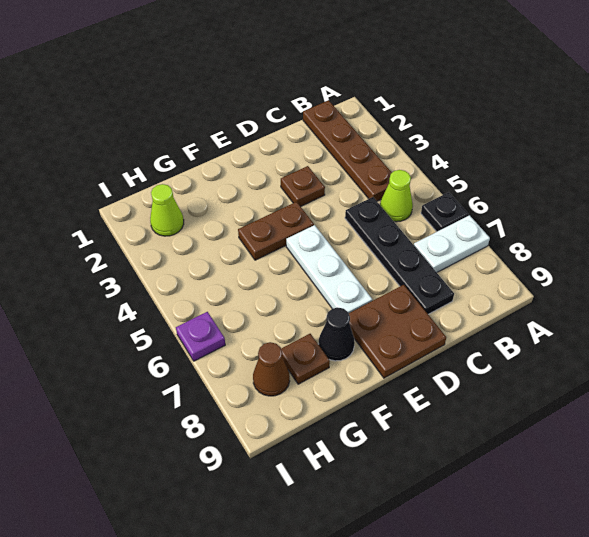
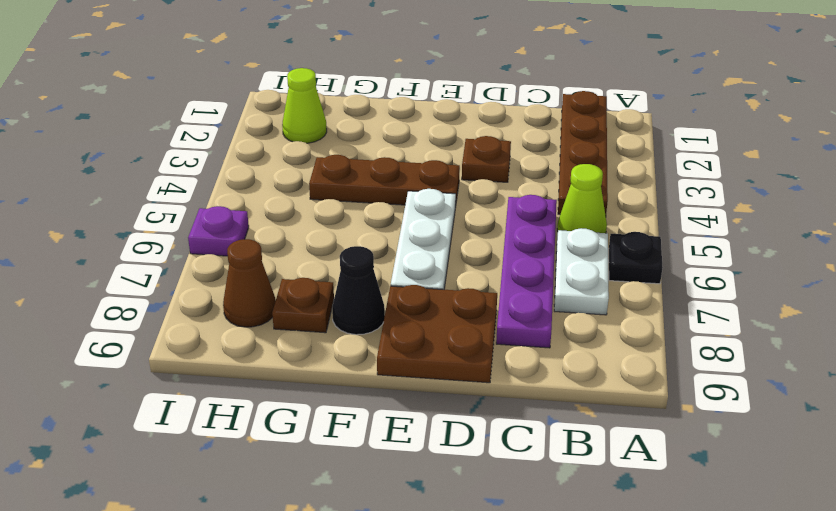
white plate A7:B7 level 1 -> white plate B6:B7 level 1
black plate C5:C8 level 1 -> purple plate C5:C8 level 1
brown plate E4:F4 level 1 -> brown plate E4:G4 level 1

